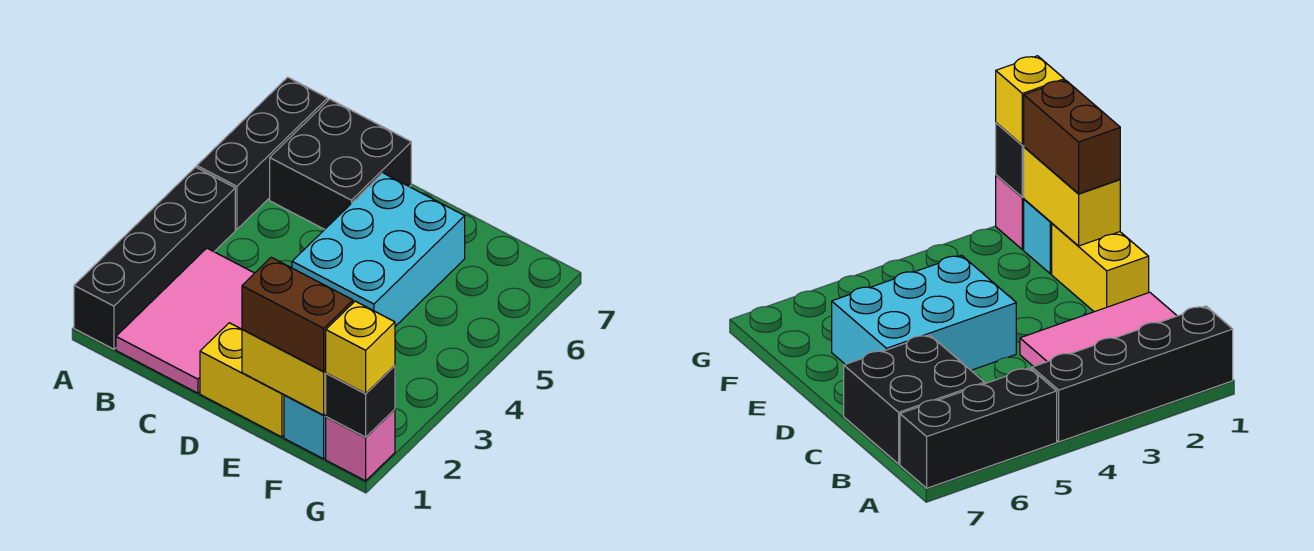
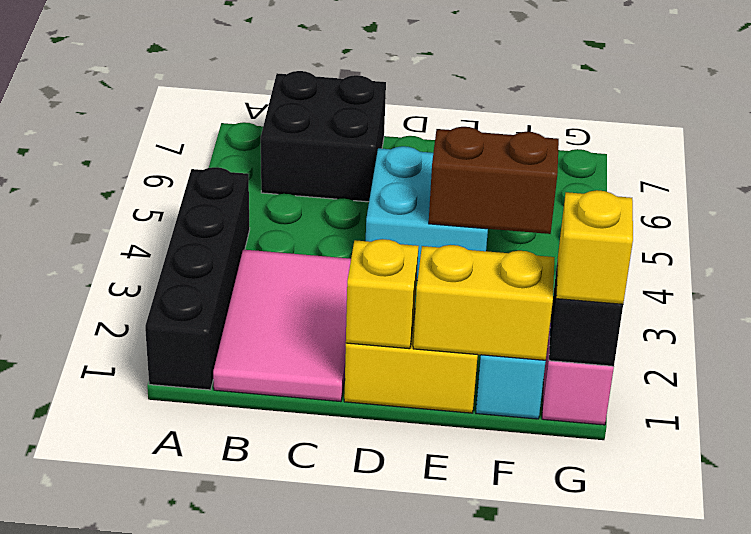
black brick A5:A7 level 1 -> none
none -> yellow brick D1 level 2
cyan brick D4:E6 level 1 -> cyan brick D4:E5 level 1
brown brick E1:F1 level 3 -> brown brick E4:F4 level 2

